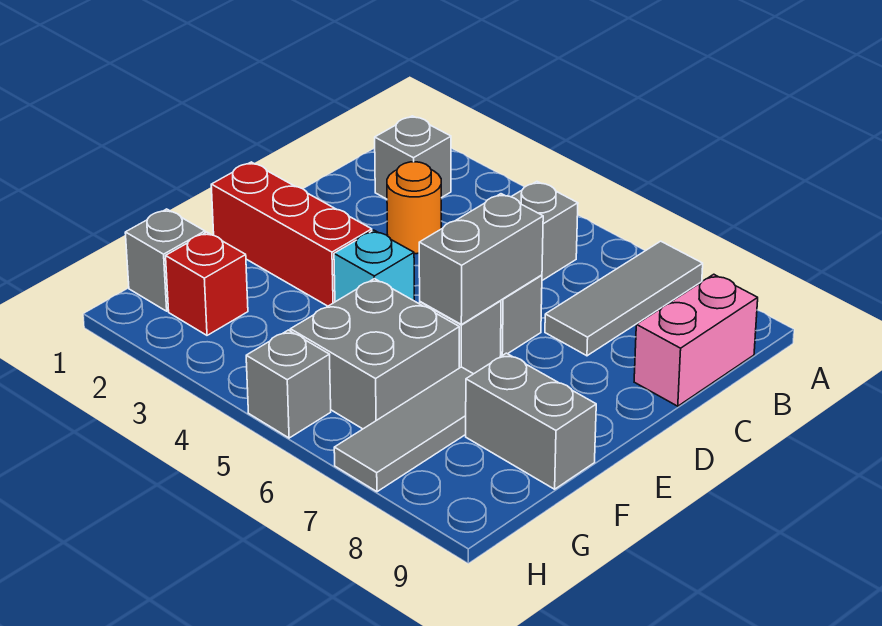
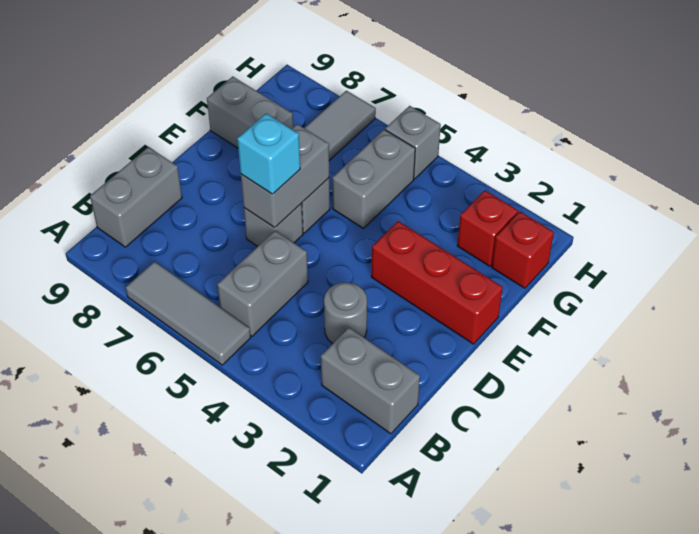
grey tile A7:C7 level 1 -> grey tile A5:A7 level 1
grey brick B2 level 1 -> grey brick B1:B2 level 1
pink brick B9:C9 level 1 -> grey brick B9:C9 level 1
orange round brick C3 level 1 -> grey round brick C3 level 1
cyan brick E4 level 1 -> cyan brick D6 level 3
grey brick F5:G6 level 1 -> grey brick F5:G5 level 1
grey brick G1 level 1 -> red brick G1 level 1

